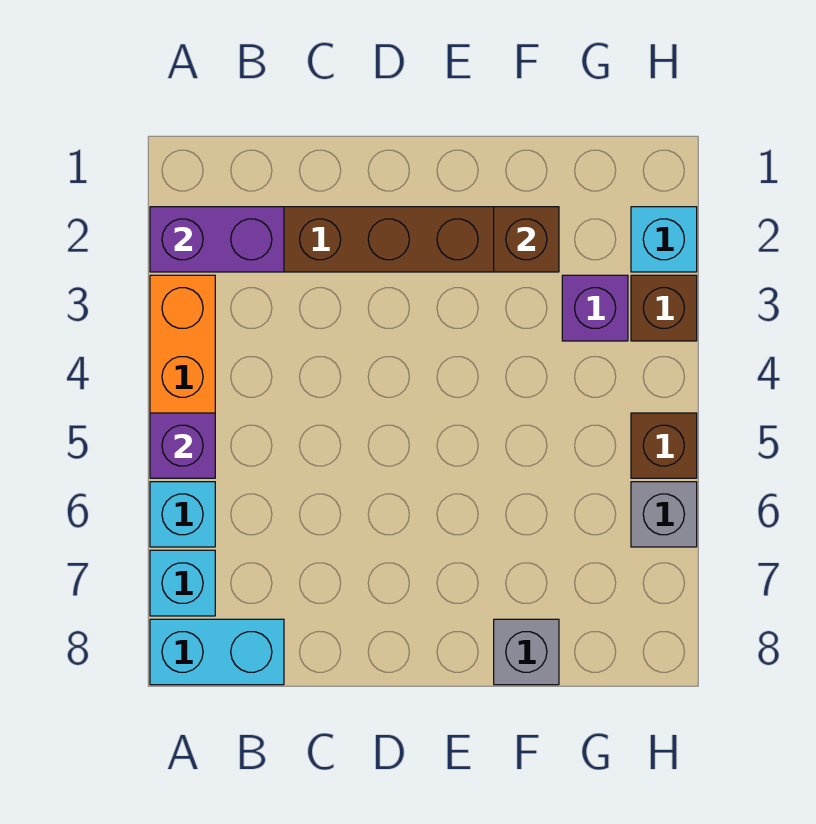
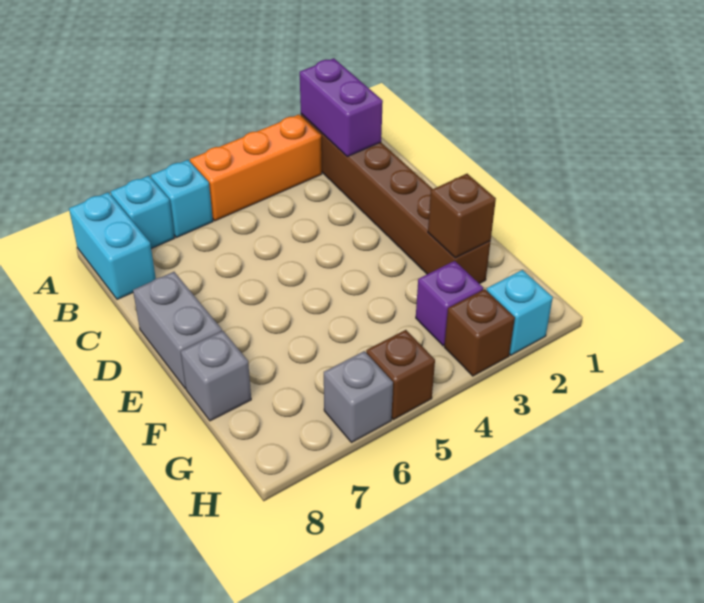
purple brick A5 level 2 -> none
none -> grey brick D8:E8 level 1

